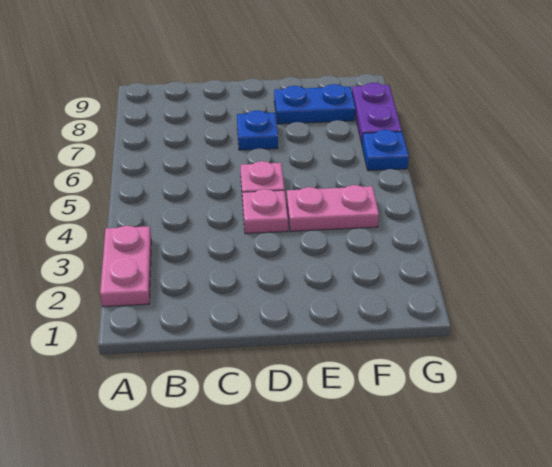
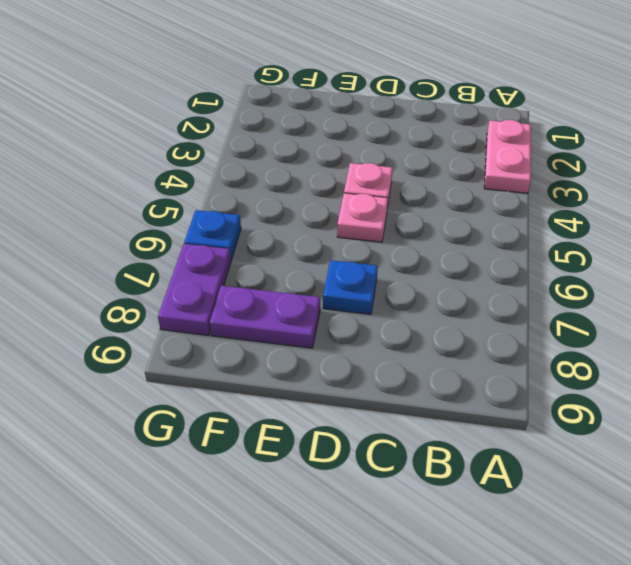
pink plate E4:F4 level 1 -> none
blue plate E8:F8 level 1 -> purple plate E8:F8 level 1

